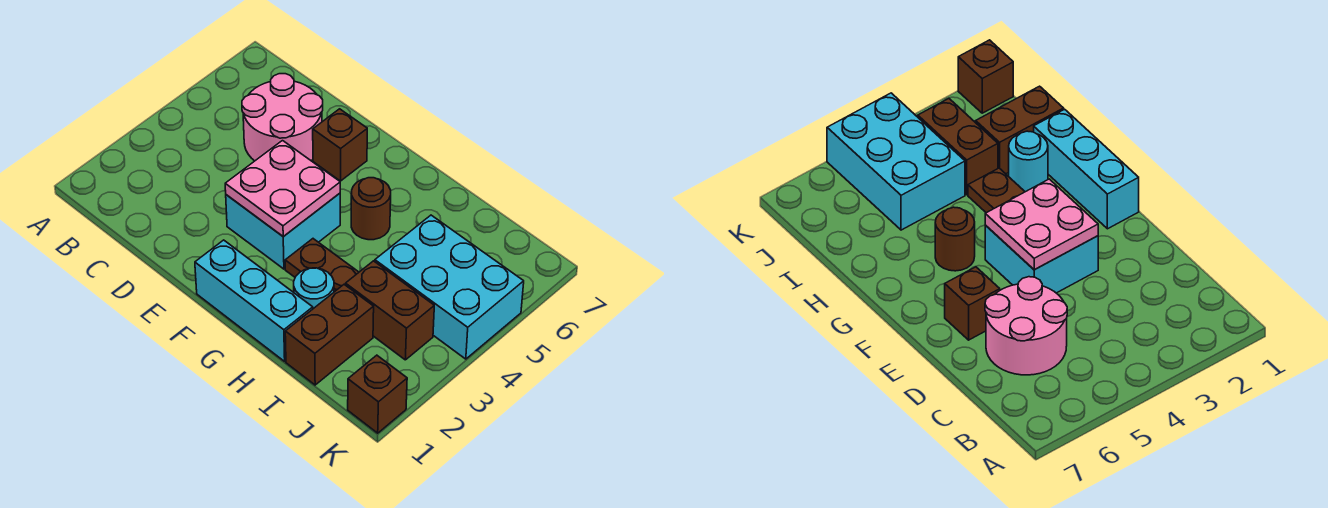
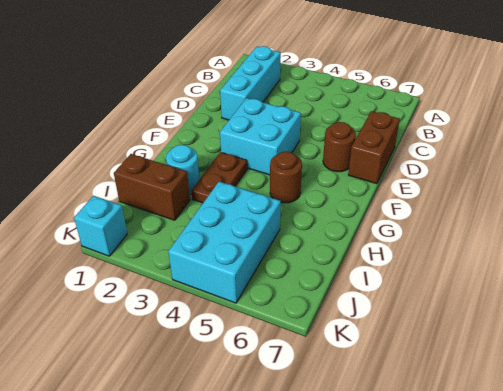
pink round brick C5:D6 level 1 -> none
pink plate E3:F4 level 2 -> none
brown brick E6 level 1 -> brown round brick E6 level 1
cyan brick F1:H1 level 1 -> cyan brick B2:D2 level 1
brown brick I3:J3 level 1 -> brown brick D7:E7 level 1
brown brick K1 level 1 -> cyan brick K1 level 1

